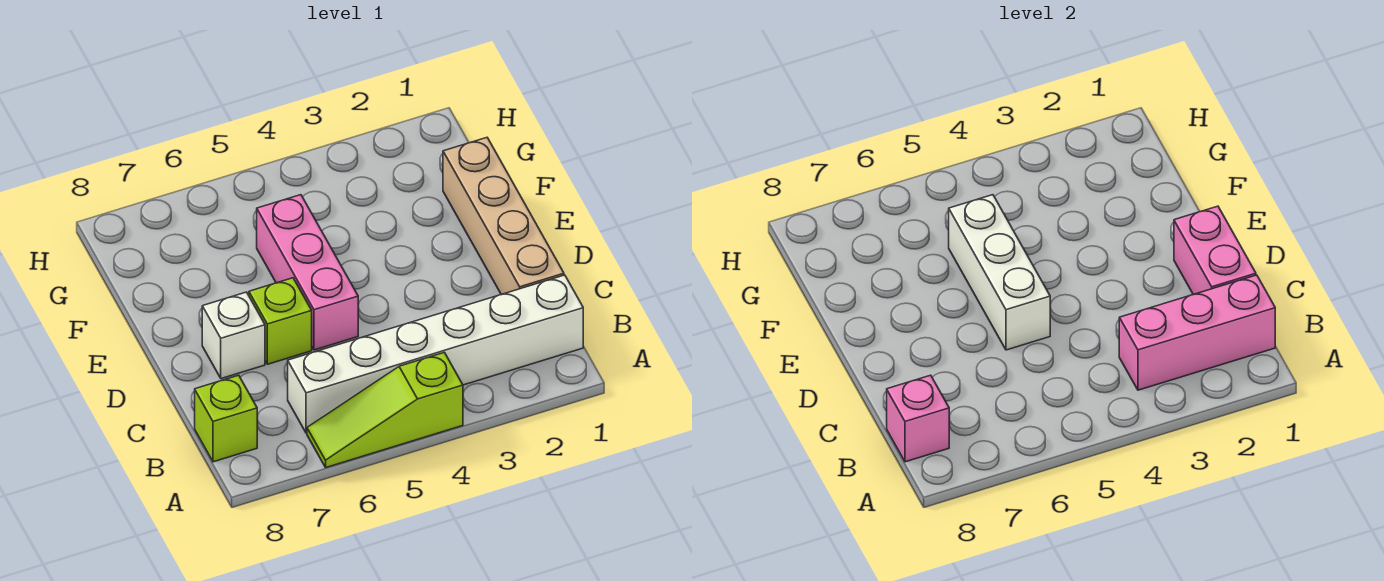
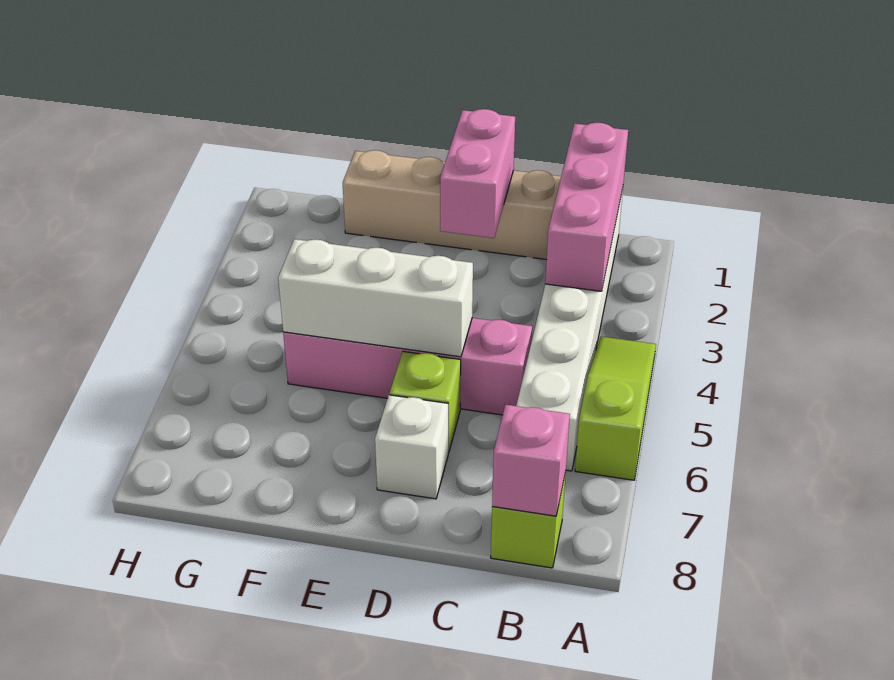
lime slope A4:A6 level 1 top 4 -> lime slope A4:A6 level 1 top 6
pink brick C1:D1 level 2 -> pink brick D1:D2 level 2
pink brick D5:F5 level 1 -> pink brick C5:F5 level 1

